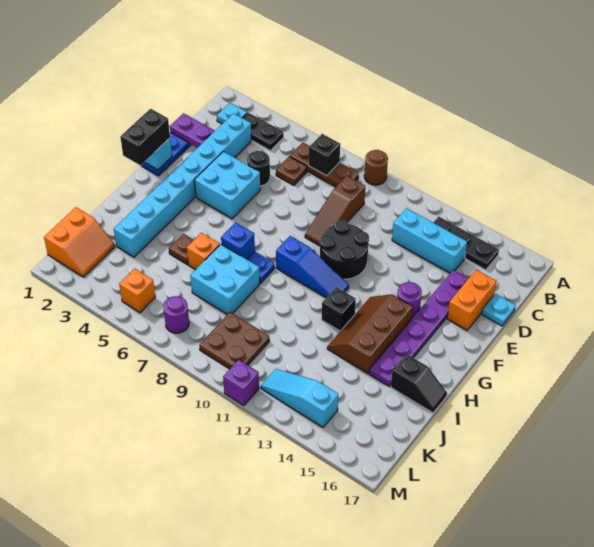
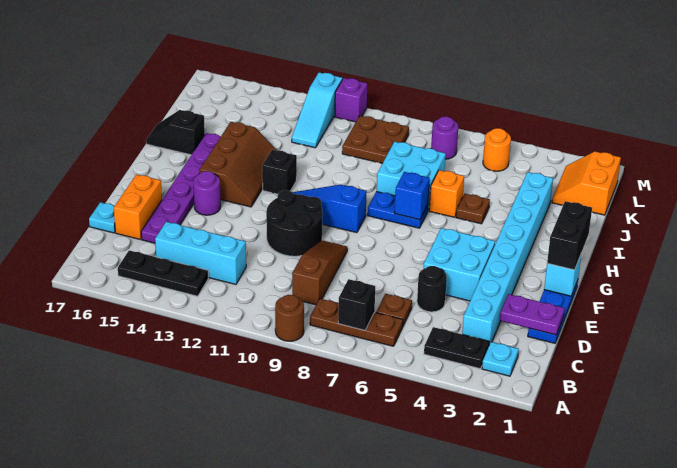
orange brick L5 level 1 -> orange round brick L5 level 1
cyan slope L12:L14 level 1 top 14 -> cyan slope K12:M12 level 1 top M

